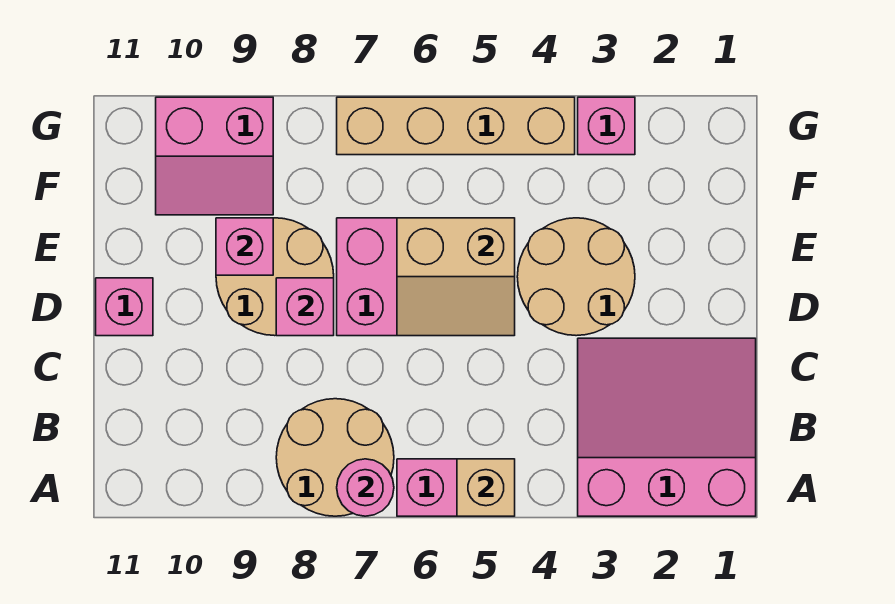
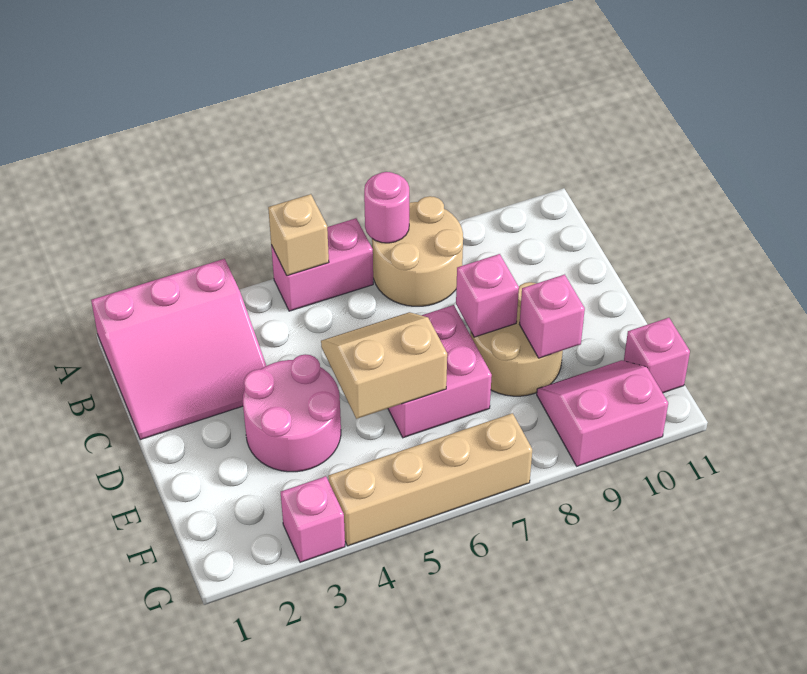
tan round brick D3:E4 level 1 -> pink round brick D3:E4 level 1
pink brick D11 level 1 -> pink brick F11 level 1

